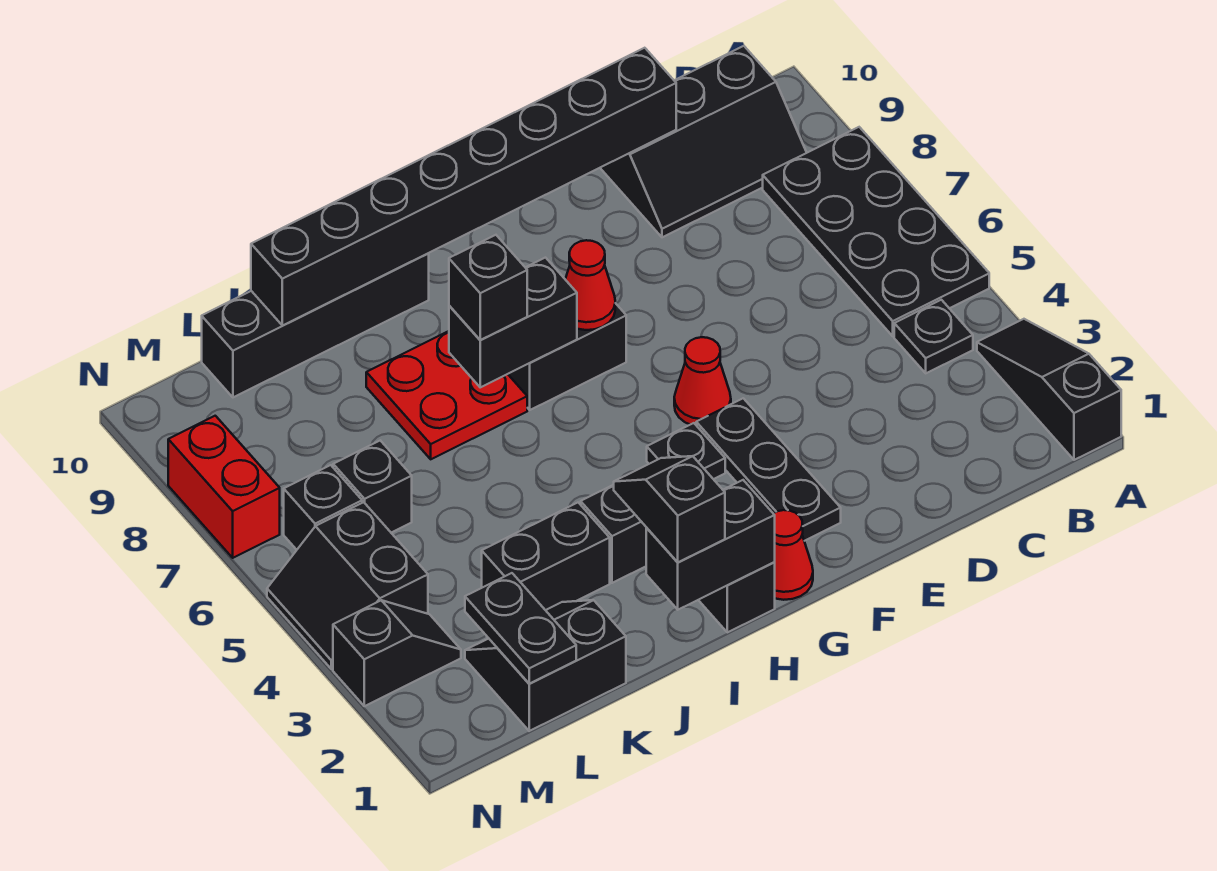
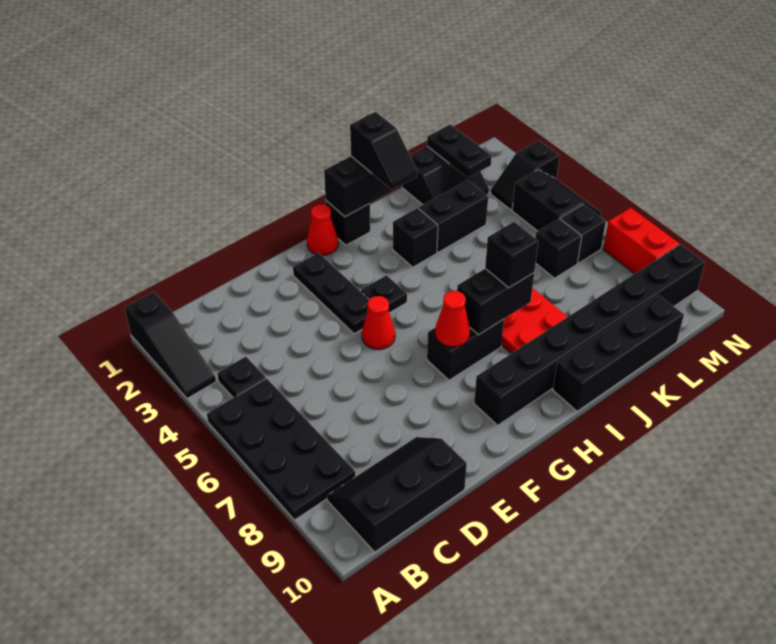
black brick D10:K10 level 2 -> black brick G9:N9 level 1

